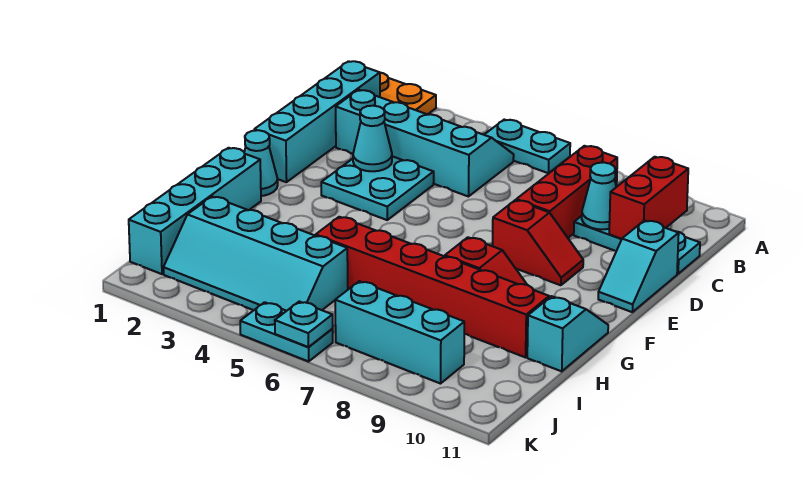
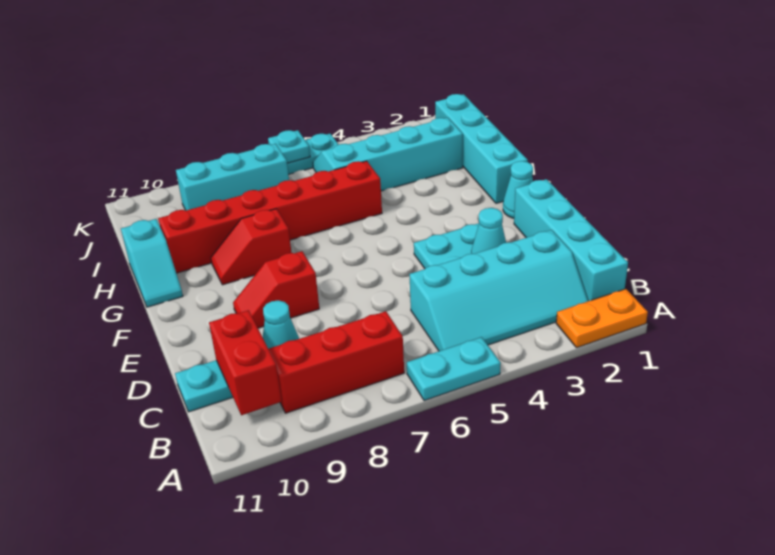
red brick B8:D8 level 1 -> red brick B7:B9 level 1
cyan slope D11:E11 level 1 top D -> none

